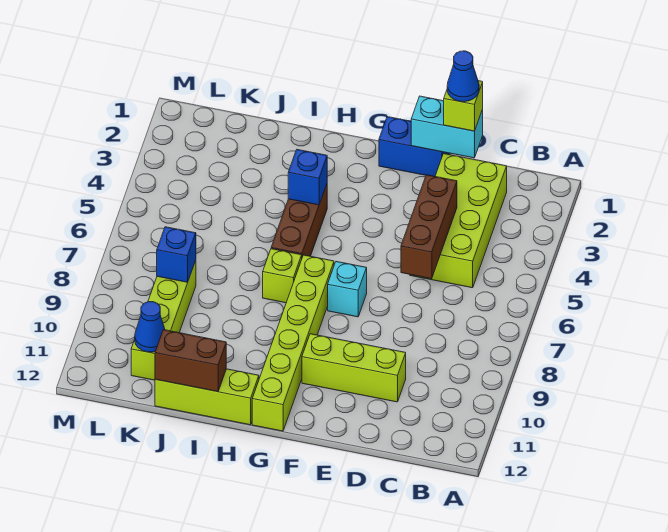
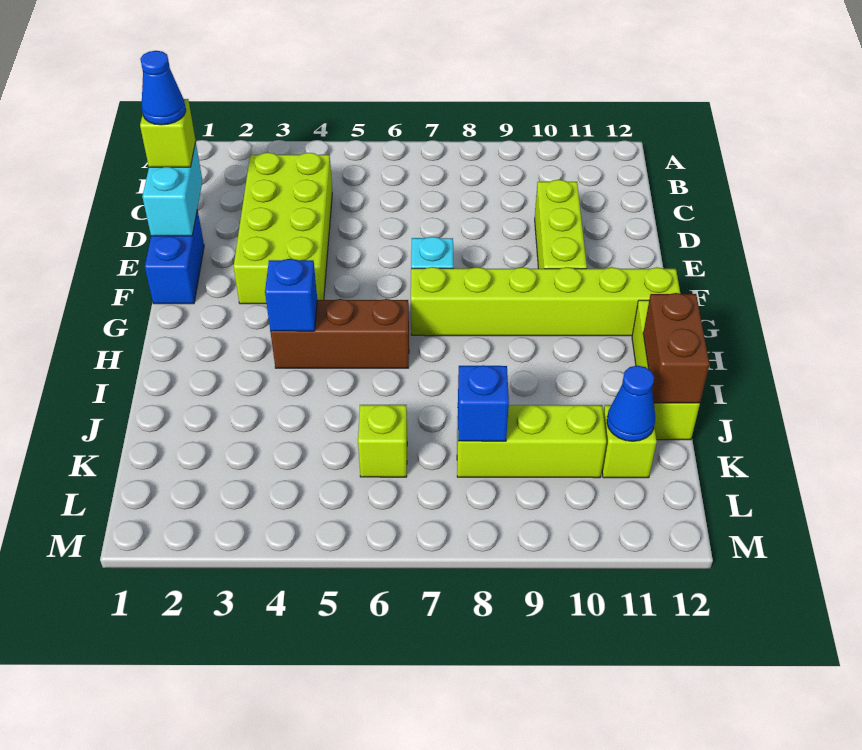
lime brick C2:D5 level 1 -> lime brick C3:F4 level 1
brown brick D4:D6 level 2 -> none
lime brick H7 level 1 -> lime brick K6 level 1

